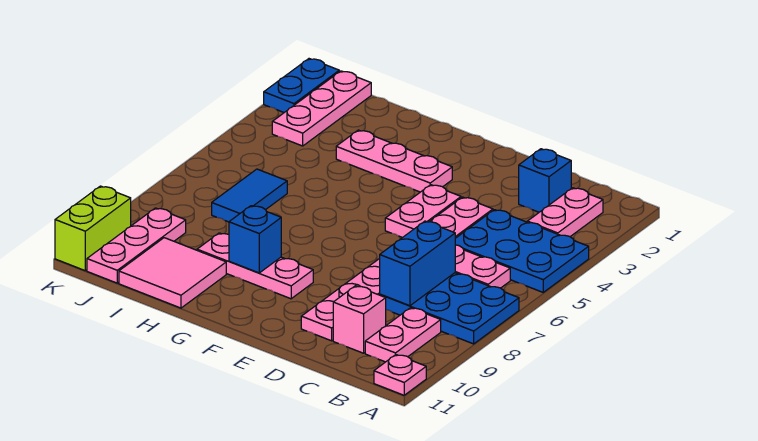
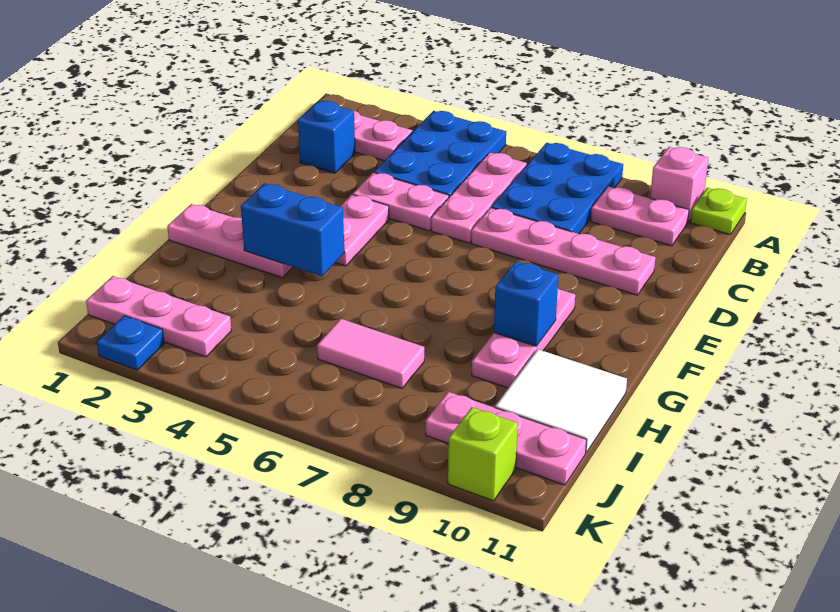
pink plate A11 level 1 -> lime plate A11 level 1
blue brick C7:C8 level 2 -> blue brick G3:G4 level 2
pink brick C10 level 1 -> pink brick A10 level 1
pink plate E4:E5 level 1 -> pink plate E4:F4 level 1
pink plate F3:H3 level 1 -> pink plate G1:G3 level 1
pink tile H10:I11 level 1 -> white tile H10:I11 level 1
blue tile I6:I7 level 1 -> pink tile I6:I7 level 1
blue plate K1:K2 level 1 -> blue plate K2 level 1
lime brick K10:K11 level 1 -> lime brick K10 level 1

